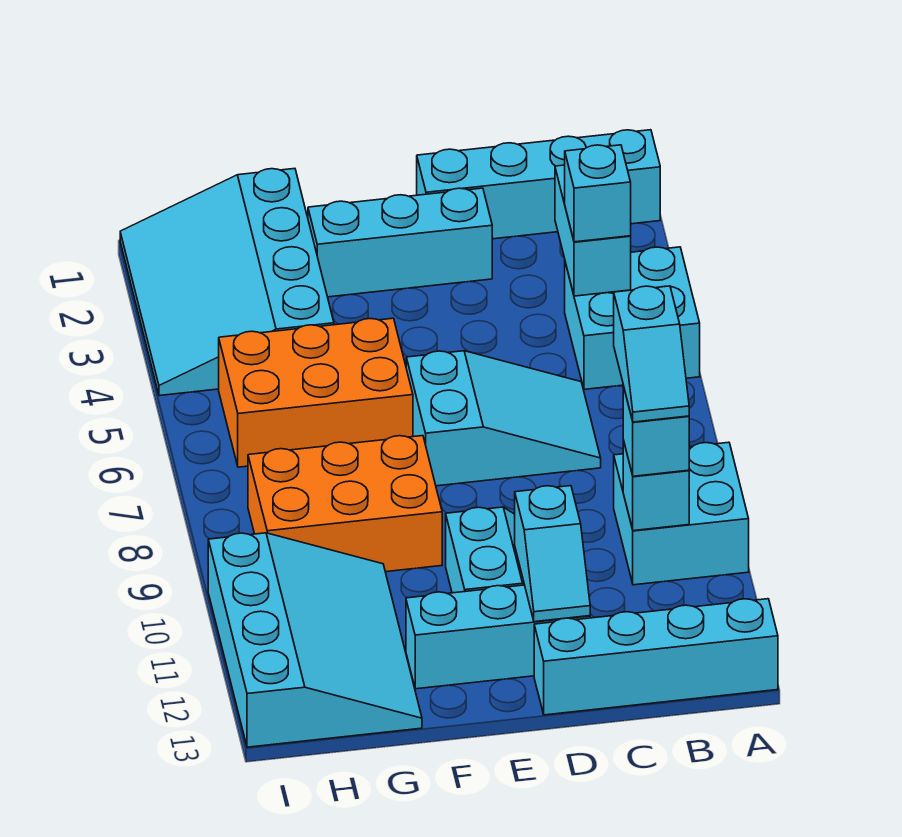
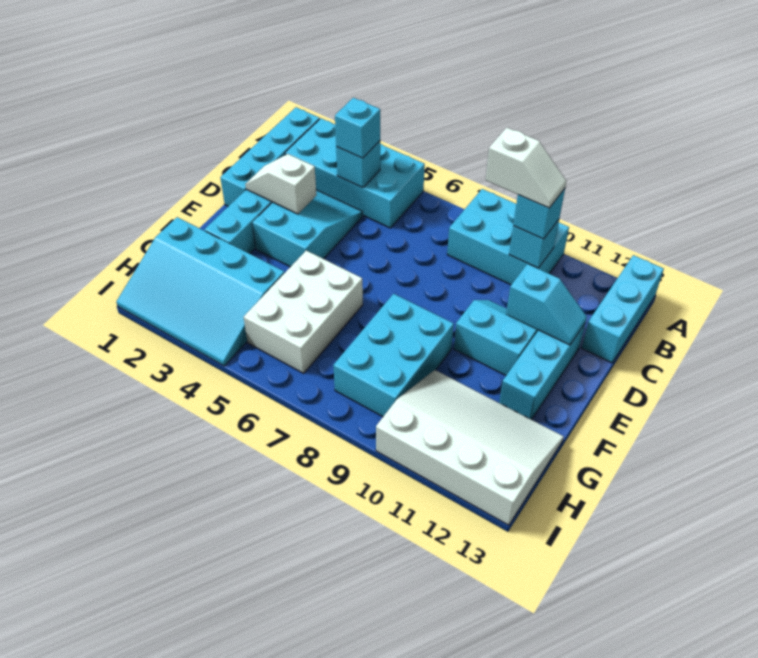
cyan brick A4:B5 level 1 -> cyan brick A2:B5 level 1
cyan brick A9:B10 level 1 -> cyan brick A8:B10 level 1
cyan brick A13:D13 level 1 -> cyan brick A13:C13 level 1
cyan brick B3:B4 level 2 -> cyan brick B4 level 2
cyan slope B9:B10 level 4 top 9 -> white slope B9:B10 level 4 top 9
cyan slope C6:E7 level 1 top E -> cyan slope C3:E4 level 1 top E
none -> white slope D2:D3 level 2 top 3
orange brick F5:H6 level 1 -> white brick F5:H6 level 1
orange brick F8:H9 level 1 -> cyan brick F8:H9 level 1
cyan slope G10:I13 level 1 top I -> white slope G10:I13 level 1 top I

